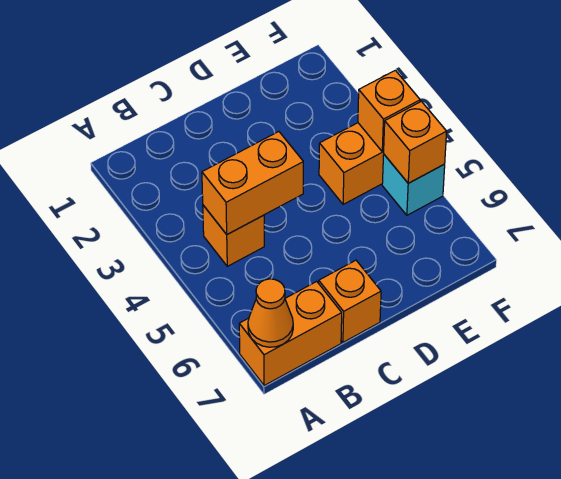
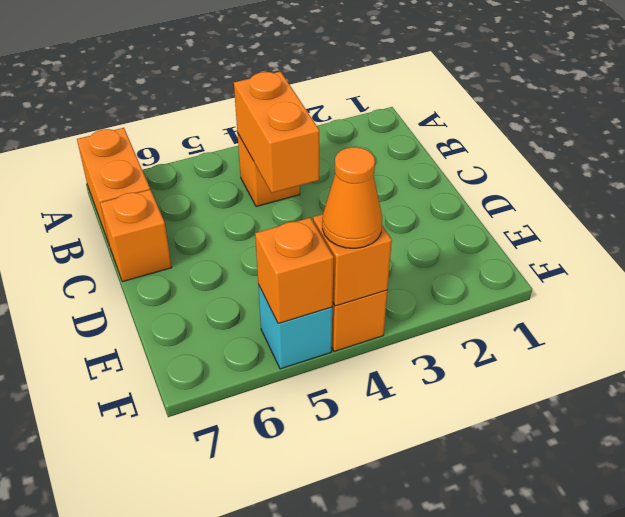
orange cone A7 level 2 -> orange cone F4 level 3

